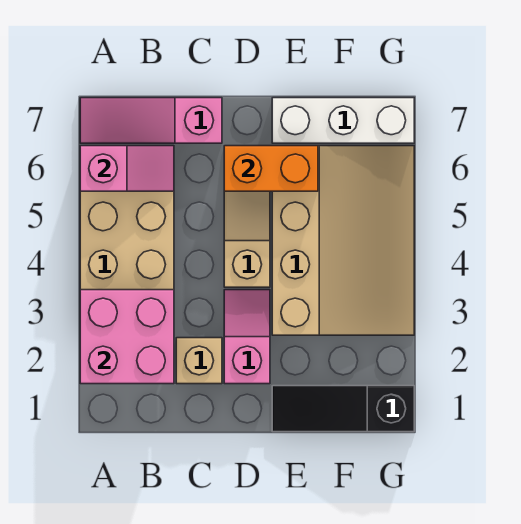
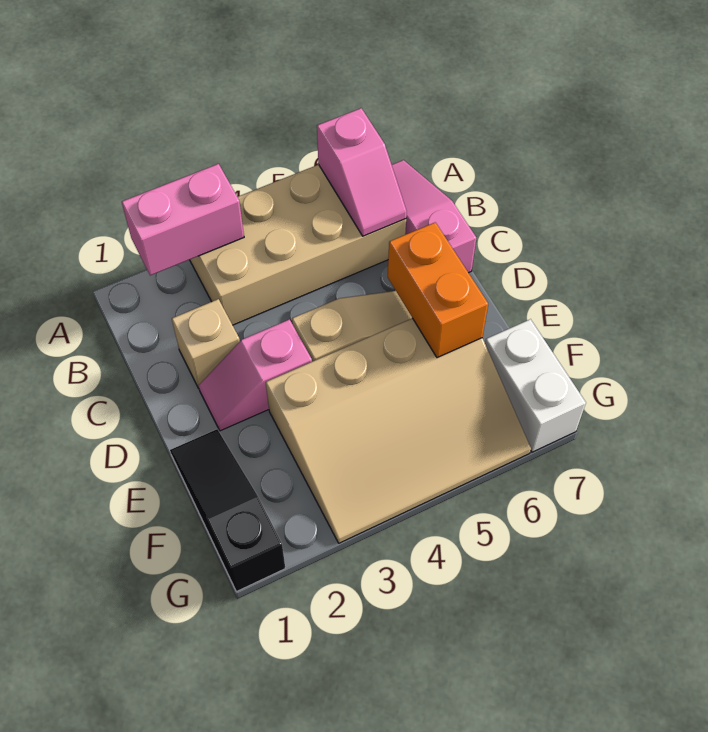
pink brick A2:B3 level 2 -> pink brick A2:A3 level 2
pink slope D2:D3 level 1 top 2 -> pink slope D2:D3 level 1 top 3
white brick E7:G7 level 1 -> white brick F7:G7 level 1

